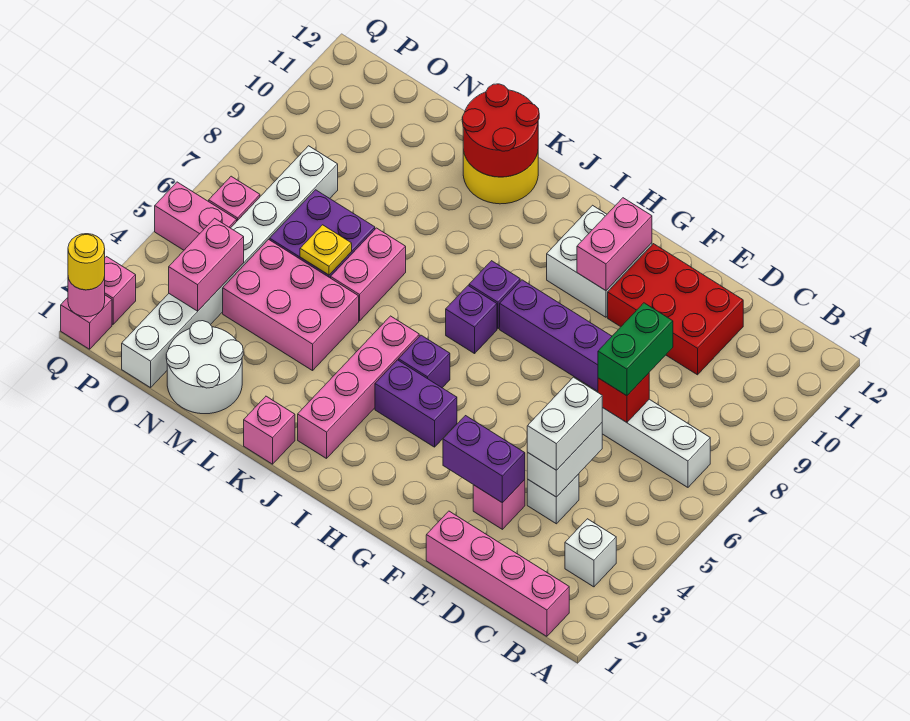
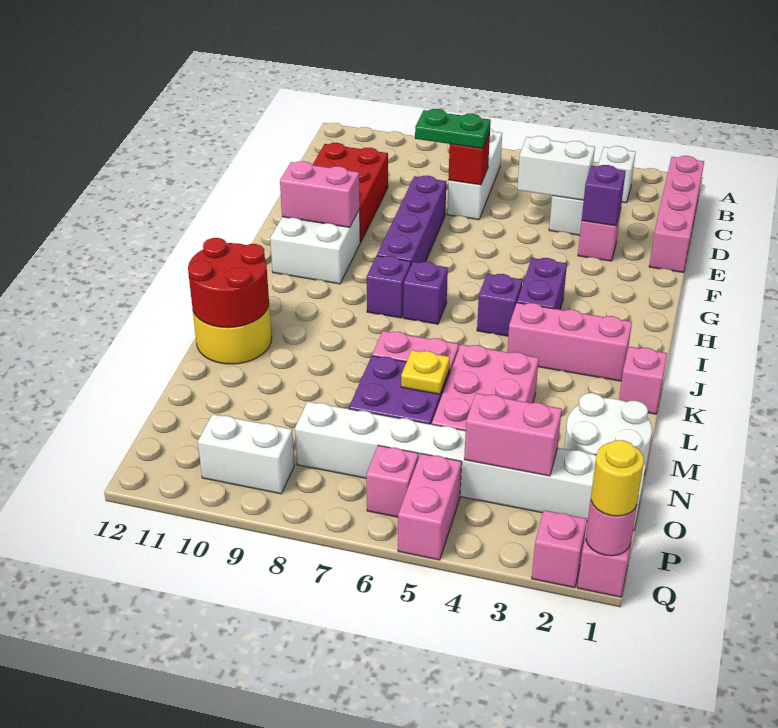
white brick D4:D5 level 3 -> white brick P9:P10 level 1
green brick D7:D8 level 3 -> green plate D7:D8 level 3
purple brick E3:F3 level 2 -> purple brick E3 level 2
pink brick J2:J5 level 1 -> pink brick J2:J4 level 1

